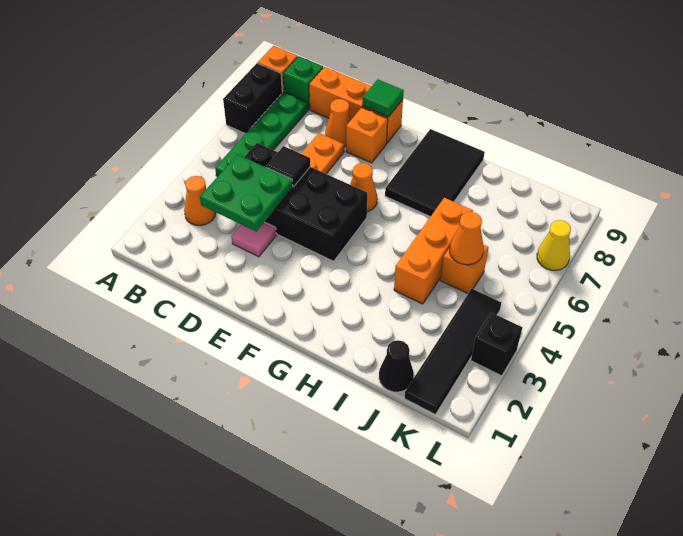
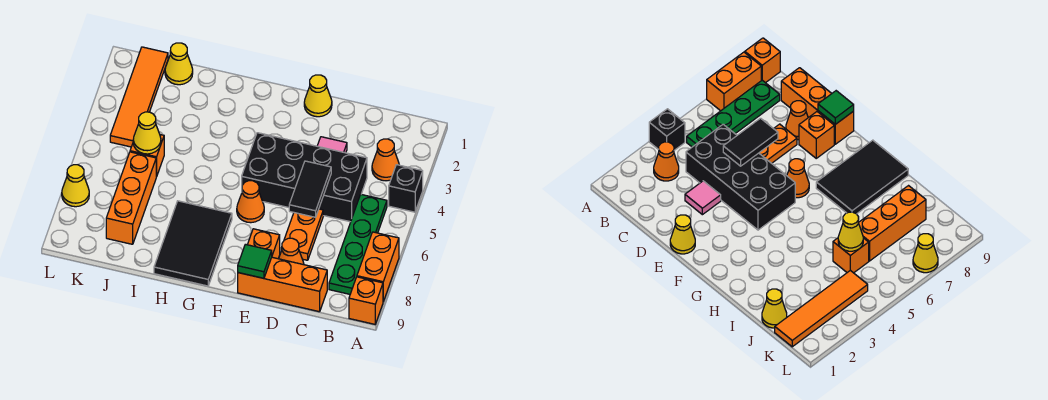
black brick A7:A8 level 1 -> orange brick A7:A8 level 1
green brick B9 level 1 -> none
green plate C3:D4 level 2 -> none
black tile D5 level 2 -> black tile D5:D6 level 2
none -> yellow cone E1 level 1
orange brick I4:I6 level 1 -> orange brick J6:J8 level 1
black cone J1 level 1 -> yellow cone J1 level 1
orange cone J5 level 2 -> yellow cone J5 level 2
black tile K1:K4 level 1 -> orange tile K1:K4 level 1
black brick L3 level 1 -> black brick A4 level 1

